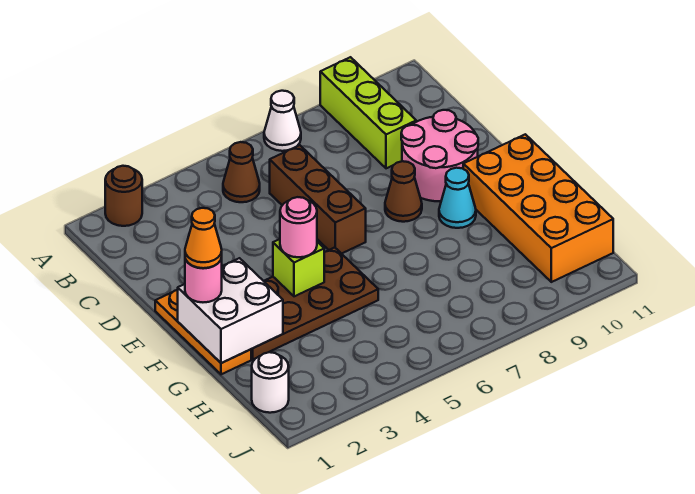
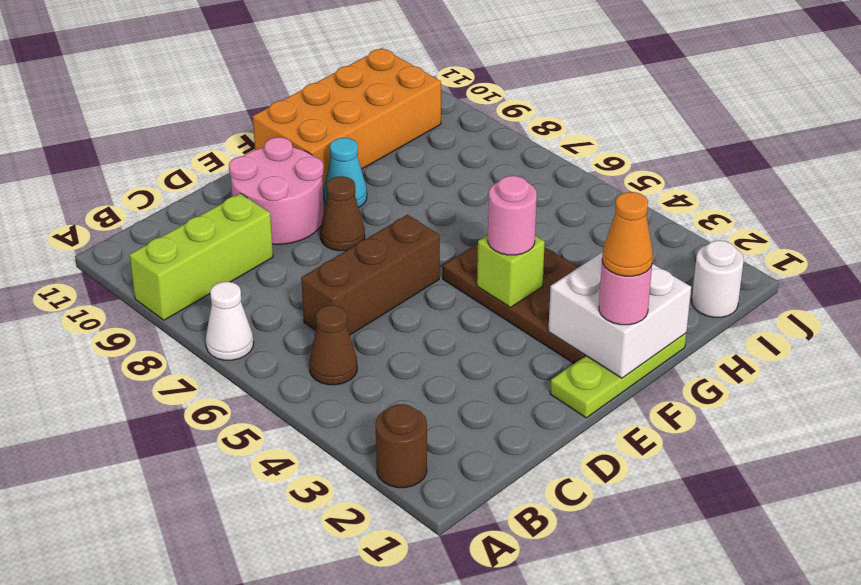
orange plate E1:G1 level 1 -> lime plate E1:G1 level 1

